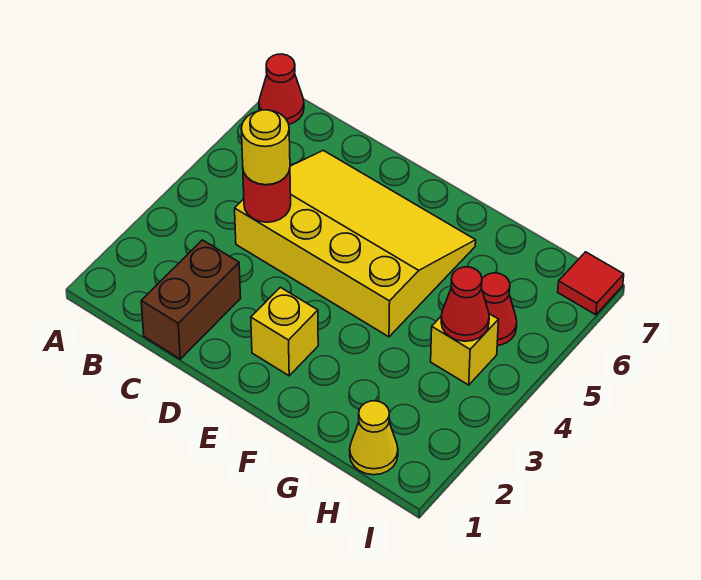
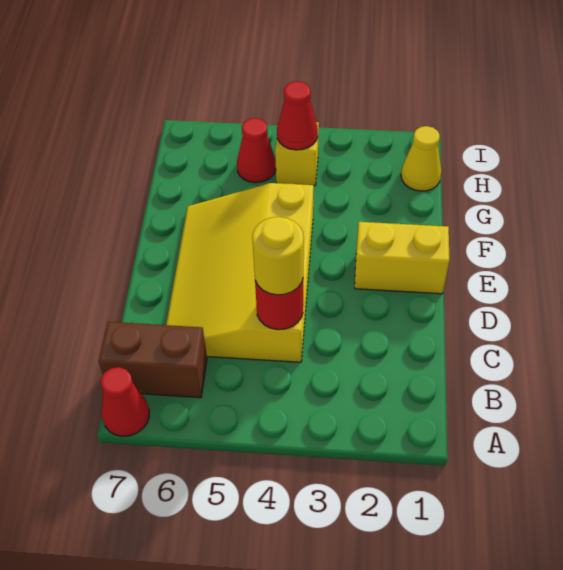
brown brick C1:C2 level 1 -> brown brick B6:B7 level 1
yellow brick E2 level 1 -> yellow brick E1:E2 level 1
red tile I7 level 1 -> none

